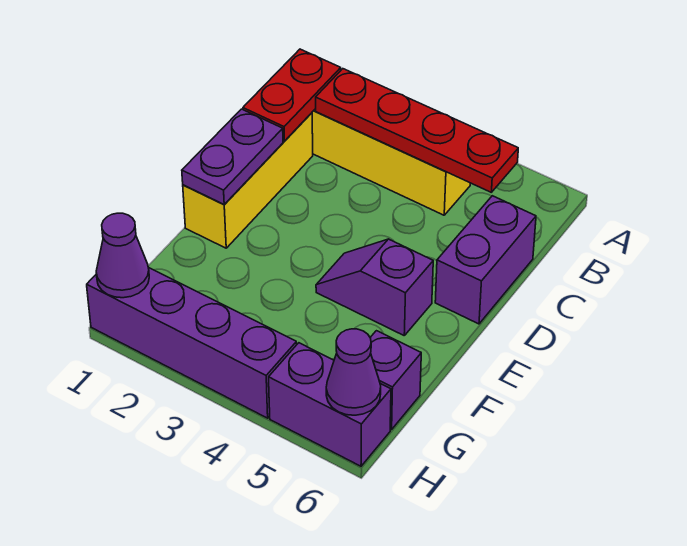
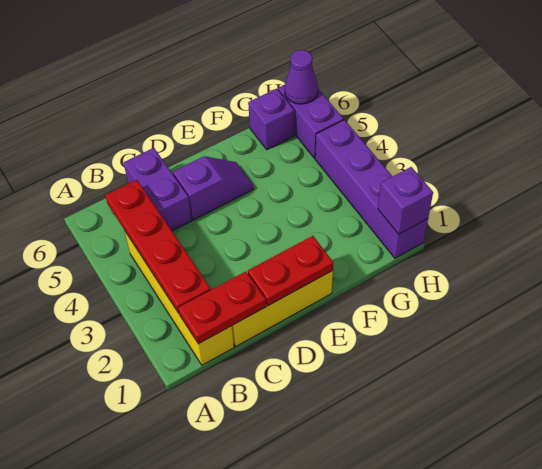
purple brick C6:D6 level 1 -> purple brick C5:C6 level 1
purple plate D1:E1 level 2 -> red plate D1:E1 level 2
purple slope E4:E5 level 1 top 5 -> purple slope D5:E5 level 1 top D
purple cone H1 level 2 -> purple brick H1 level 2

